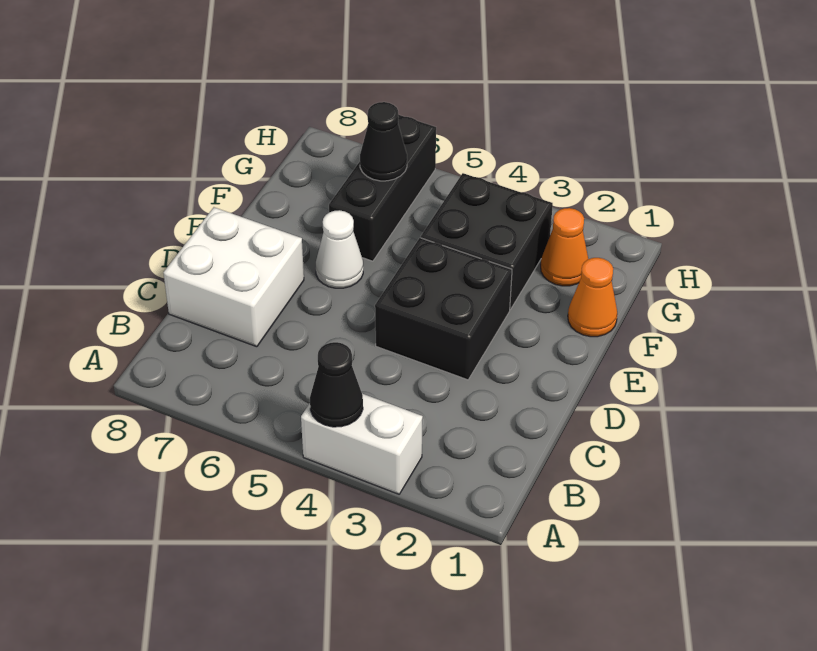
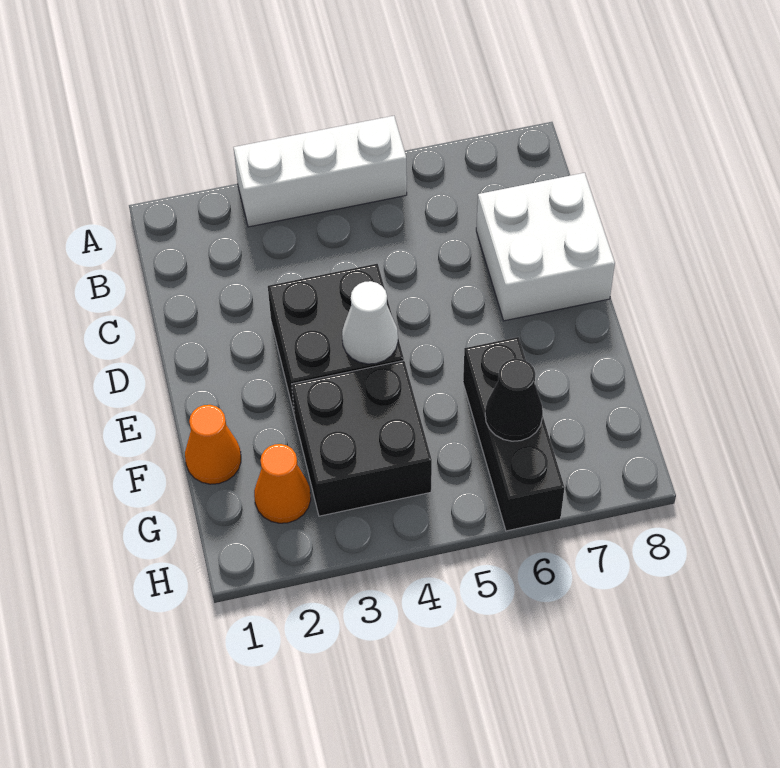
white brick A3:A4 level 1 -> white brick A3:A5 level 1
black cone A4 level 2 -> none
white cone E6 level 1 -> white cone E4 level 2

